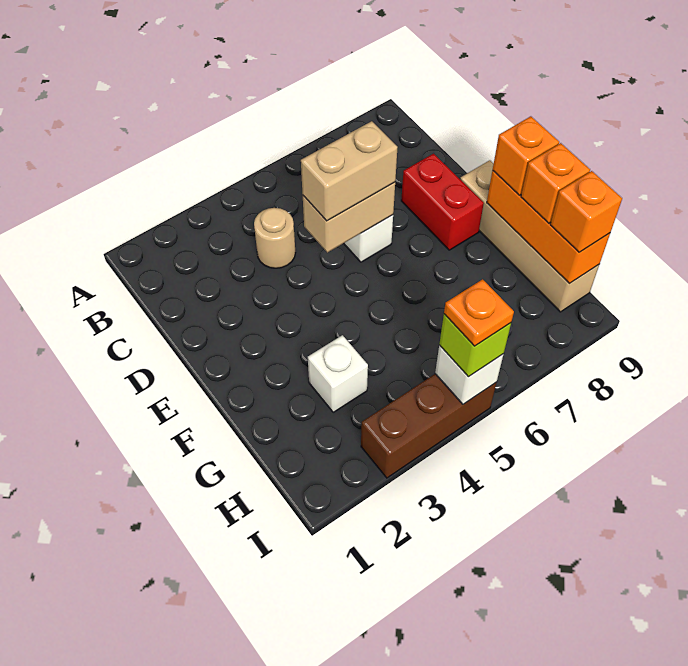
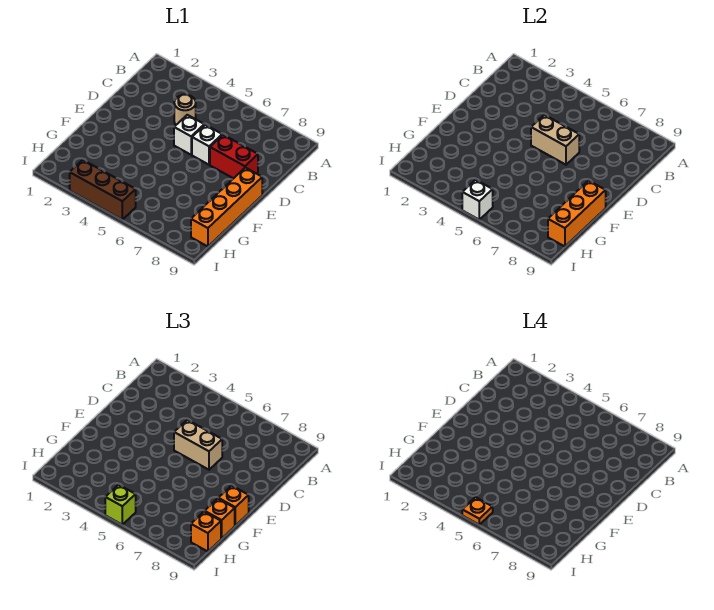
red brick D8:E8 level 1 -> red brick D7:D8 level 1
tan brick E9:H9 level 1 -> orange brick E9:H9 level 1
white brick G3 level 1 -> white brick D5 level 1

